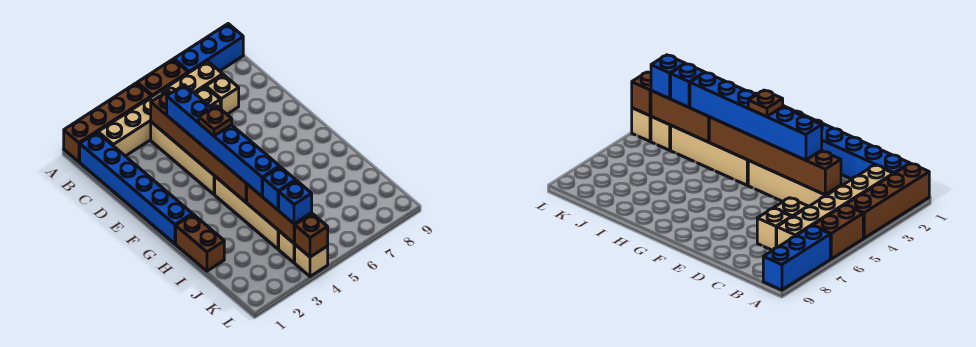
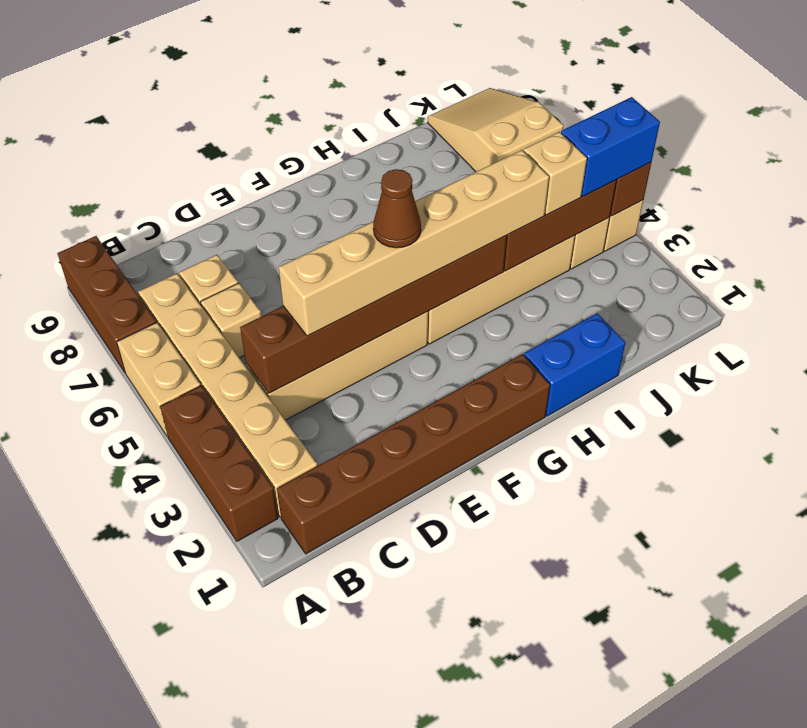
brown brick A1:A4 level 1 -> brown brick A2:A4 level 1
brown brick A5:A6 level 1 -> tan brick A5:A6 level 1
blue brick A7:A9 level 1 -> brown brick A7:A9 level 1
blue brick B1:G1 level 1 -> brown brick B1:G1 level 1
blue brick D4:I4 level 3 -> tan brick D4:I4 level 3
brown plate F4 level 4 -> brown cone F4 level 4
brown brick H1:I1 level 1 -> blue brick H1:I1 level 1
blue brick J4 level 3 -> tan brick J4 level 3
blue brick K4 level 3 -> blue brick K4:L4 level 3
none -> tan slope K7:L9 level 1 top 7

